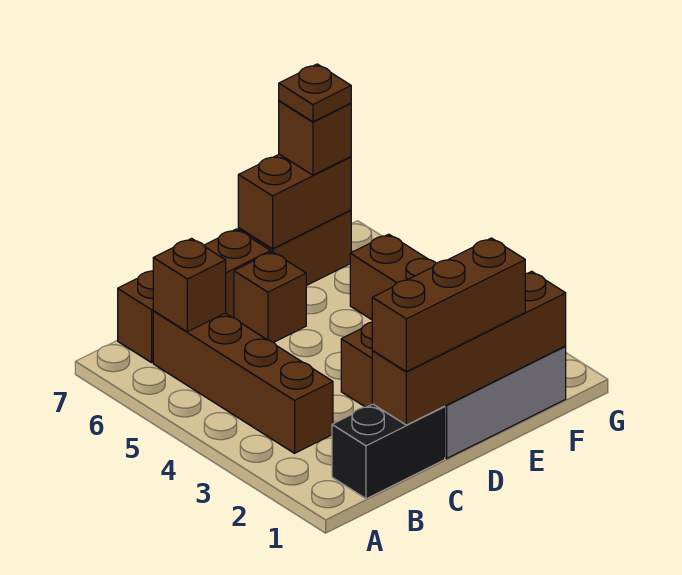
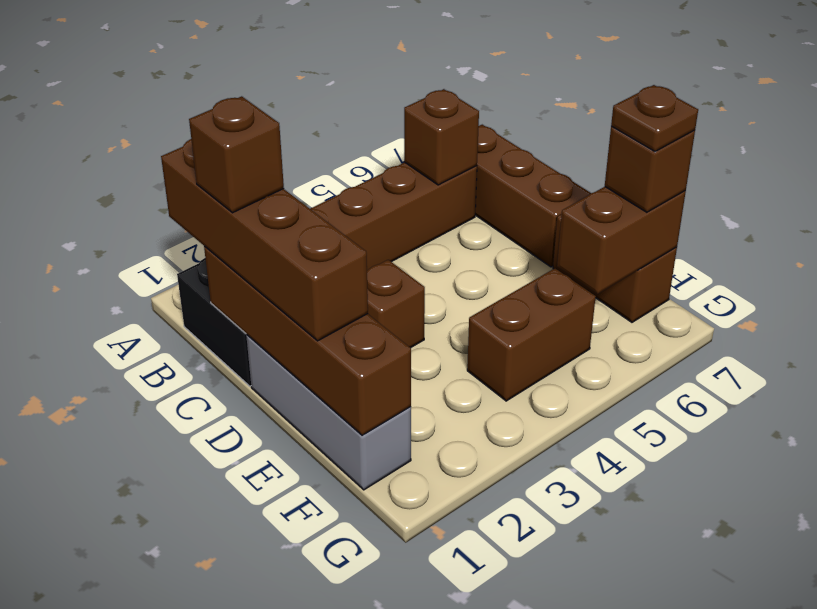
brown brick C1:E1 level 3 -> brown brick B1:E1 level 3
brown brick D6 level 1 -> brown brick C1 level 4
brown brick E7:F7 level 2 -> brown brick F6:F7 level 2

